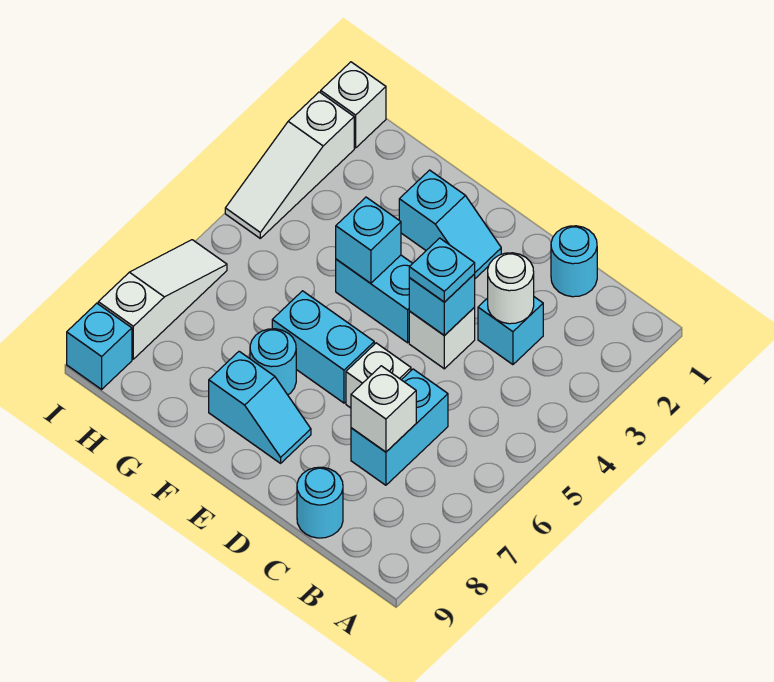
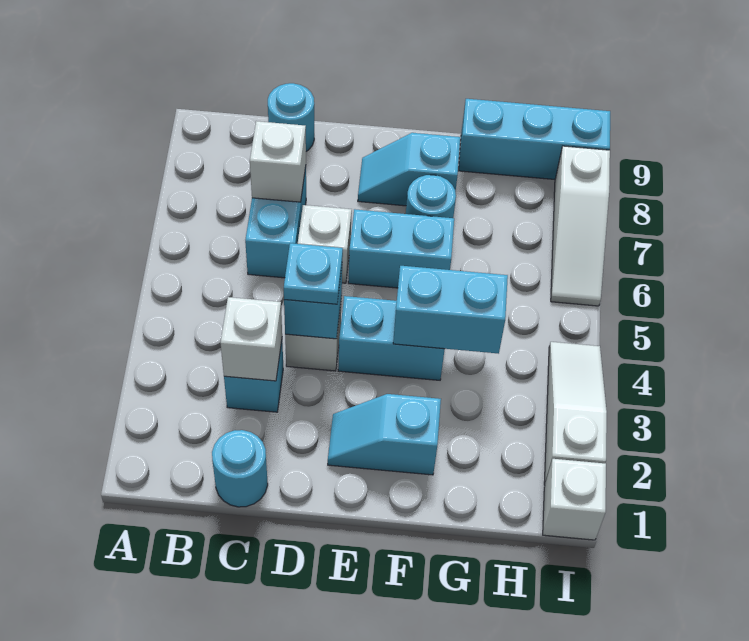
white round brick C3 level 2 -> white brick C3 level 2
cyan brick F4 level 2 -> cyan brick F4:G4 level 2
cyan brick I9 level 1 -> cyan brick G9:I9 level 1

